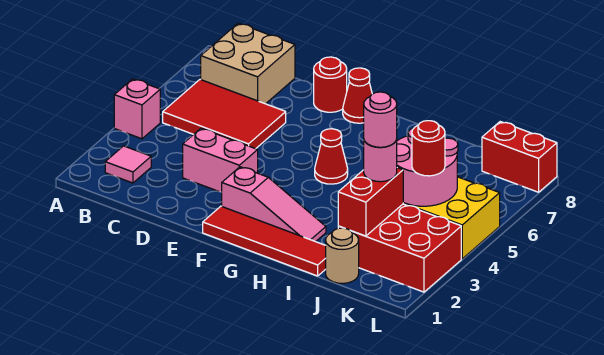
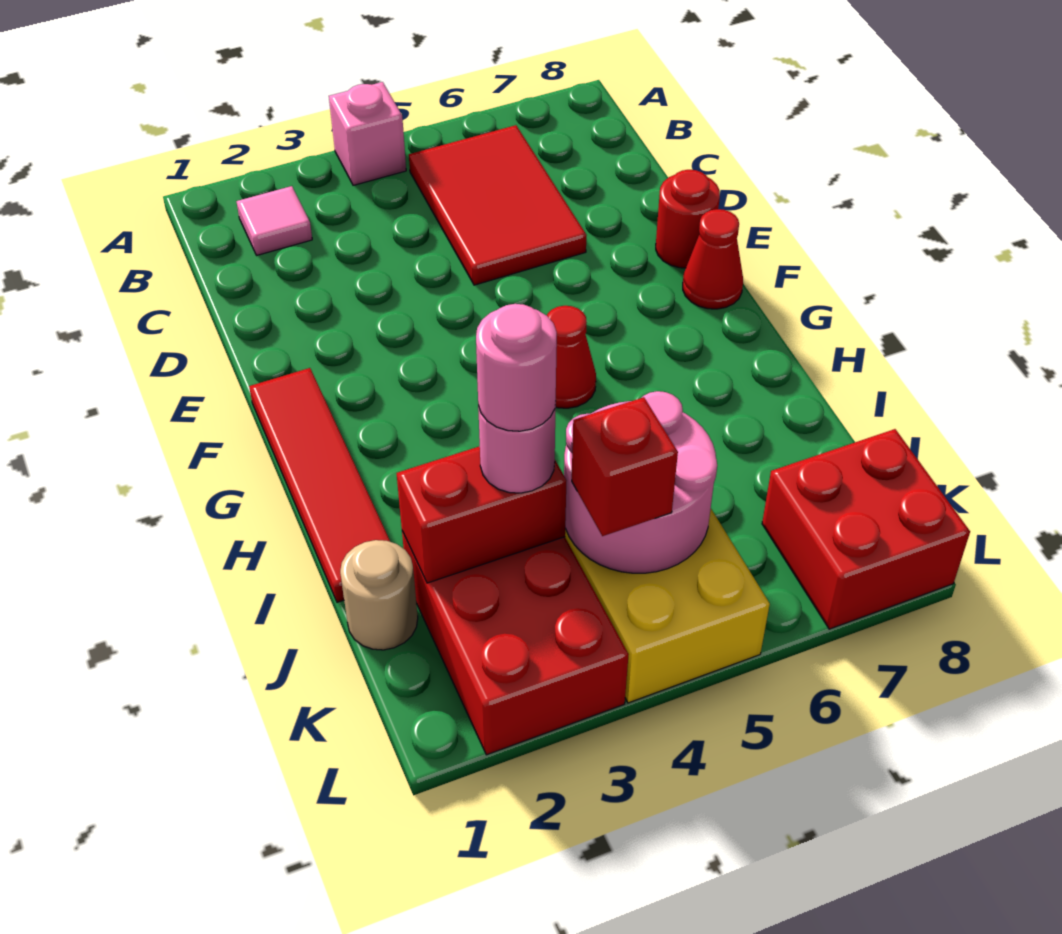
tan brick B7:C8 level 1 -> none
pink brick D3:E3 level 1 -> none
pink slope F2:H2 level 1 top F -> none
red round brick K4 level 3 -> red brick K4 level 3
red brick K8:L8 level 1 -> red brick K7:L8 level 1

